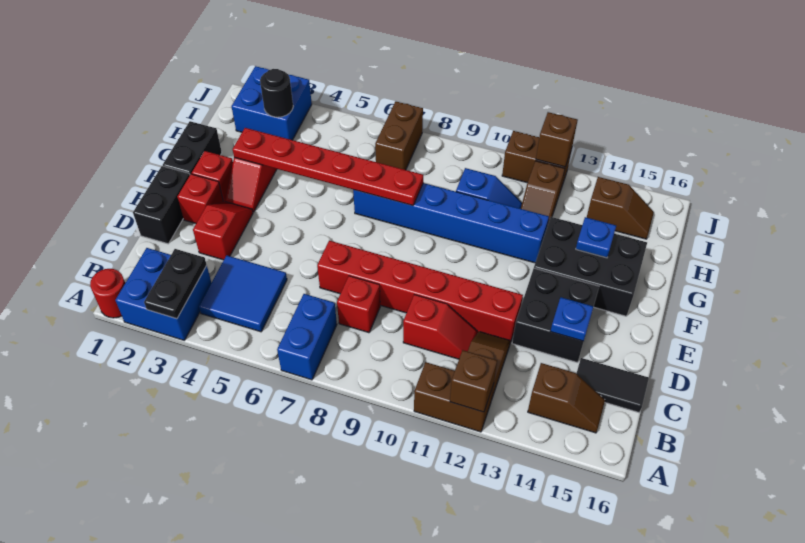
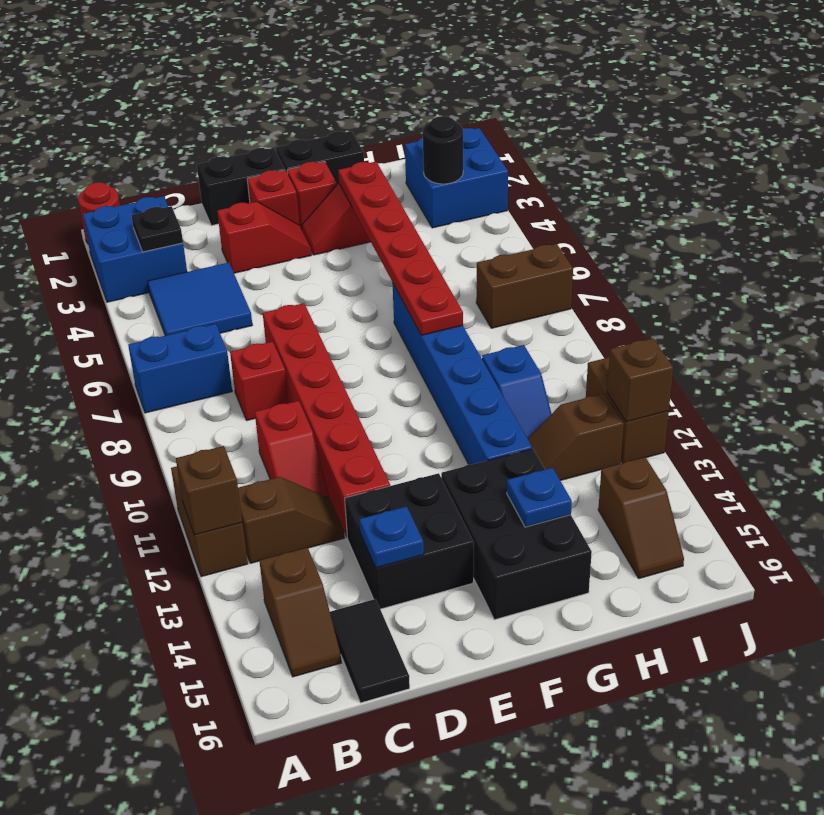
black plate A3:B3 level 2 -> black plate B3 level 2

